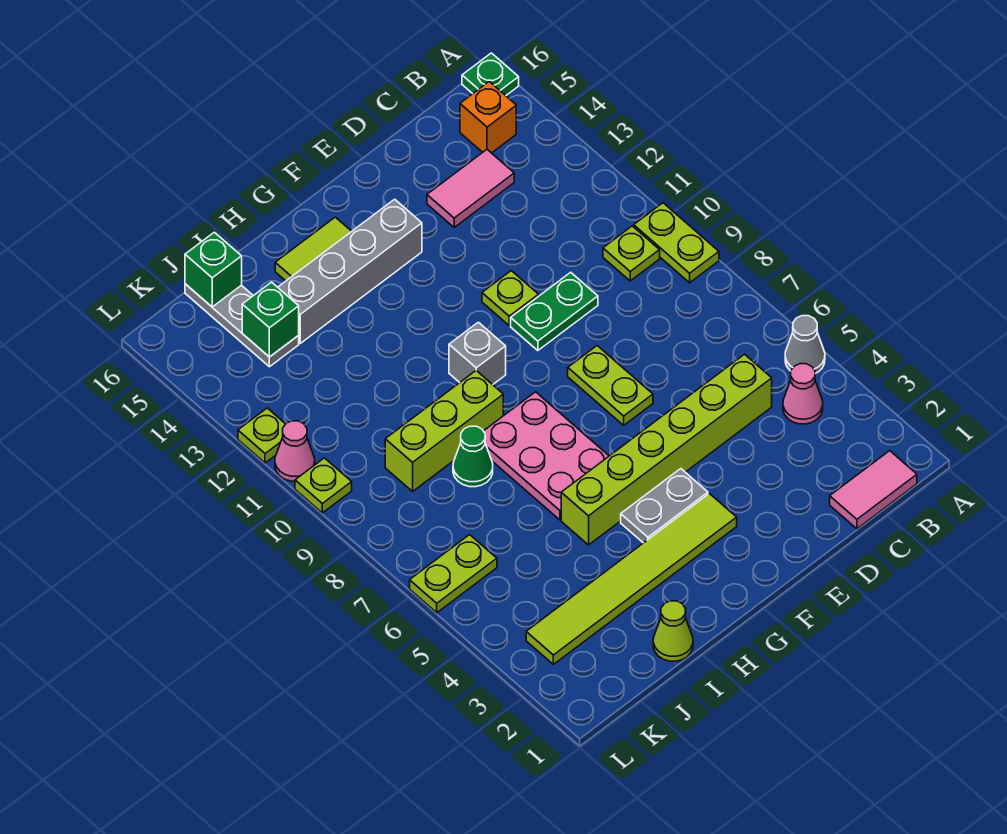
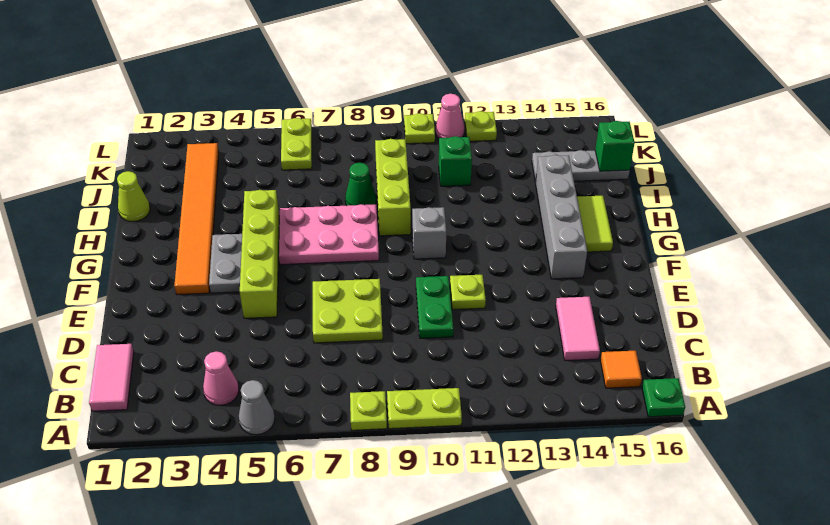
lime plate B10 level 1 -> lime plate A8 level 1
orange brick B15 level 1 -> orange tile B15 level 1
lime brick C5:H5 level 1 -> lime brick E5:H5 level 1
lime plate E7:E8 level 1 -> lime plate D7:E8 level 1
lime tile F3:K3 level 1 -> orange tile F3:K3 level 1
green brick J14 level 2 -> green brick J11 level 1

